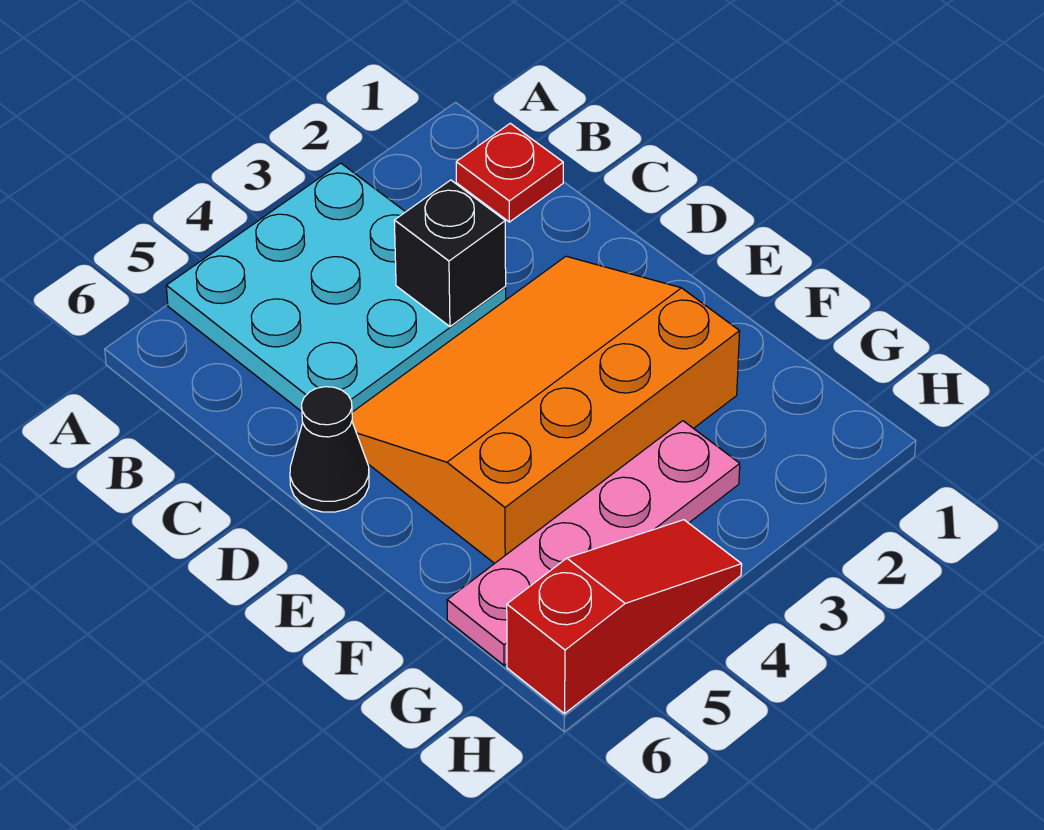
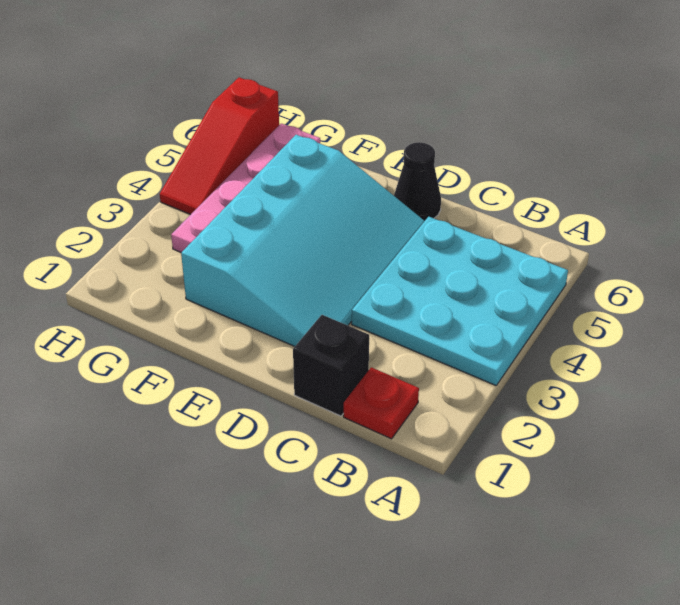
black brick C3 level 2 -> black brick C1 level 1
orange slope D2:F5 level 1 top F -> cyan slope D2:F5 level 1 top F

